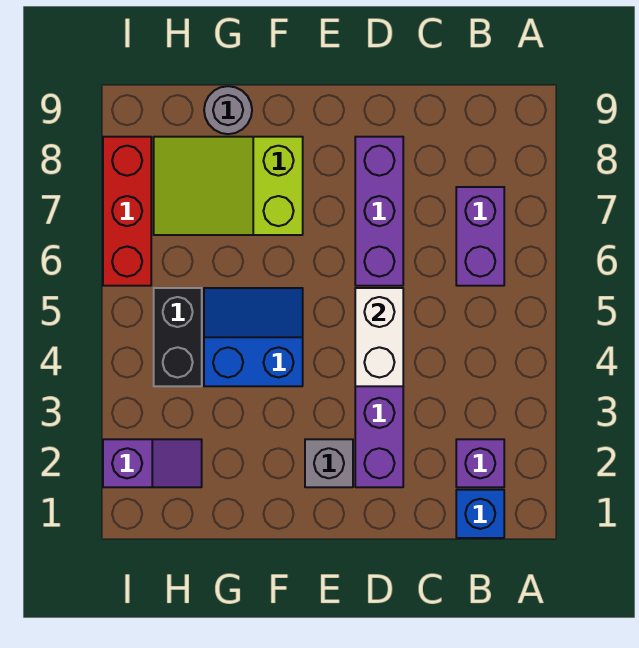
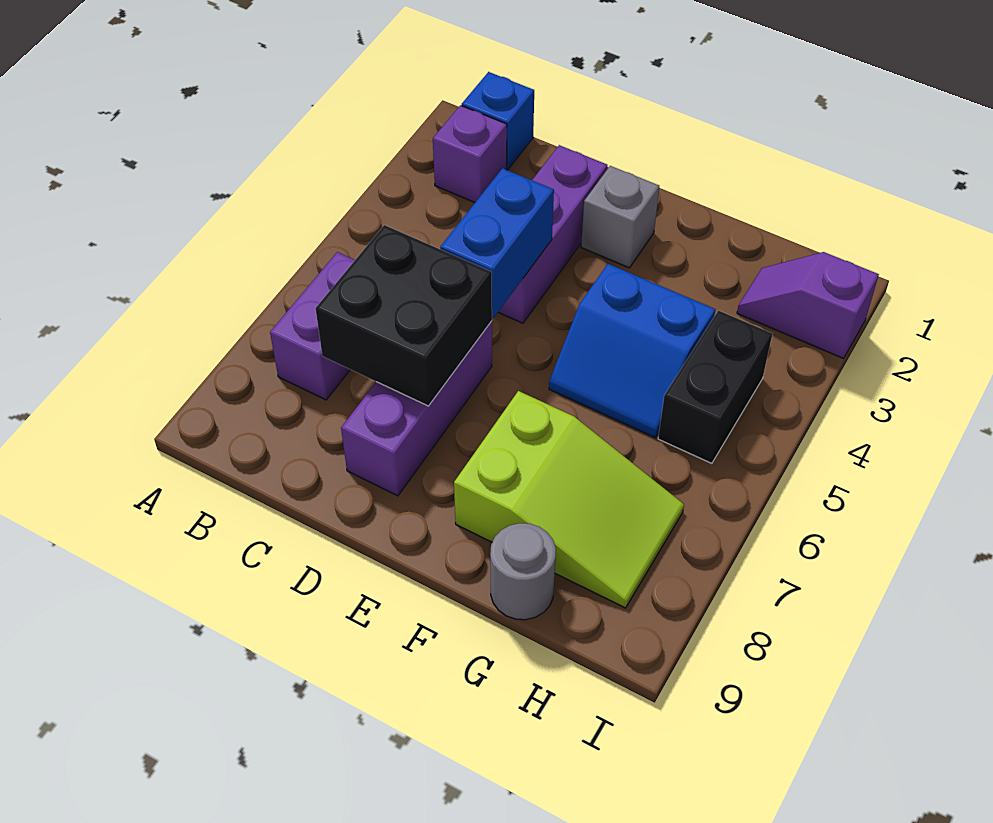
none -> black brick C6:D7 level 2
white brick D4:D5 level 2 -> blue brick D4:D5 level 2
red brick I6:I8 level 1 -> none

